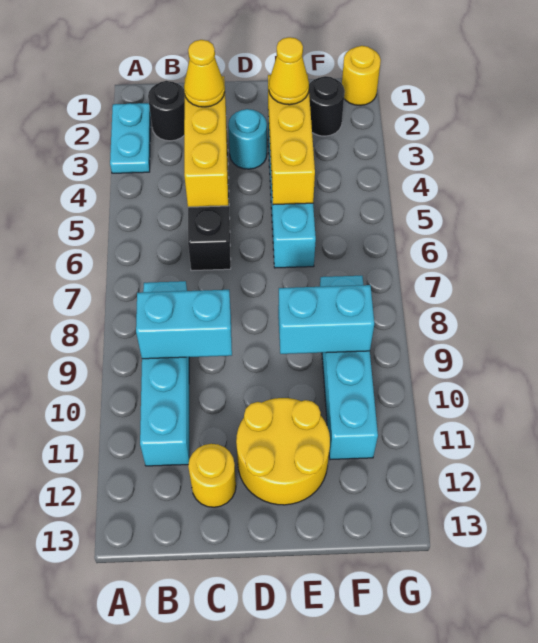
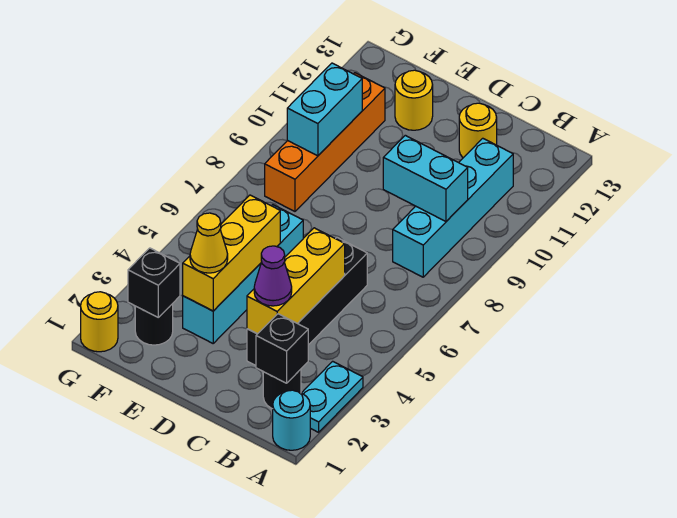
none -> black brick B2 level 2
yellow cone C3 level 3 -> purple cone C3 level 3
cyan round brick D3 level 1 -> cyan round brick A1 level 1
yellow round brick D11:E12 level 1 -> yellow round brick E12 level 1
cyan brick E9:F9 level 2 -> cyan brick F9:F10 level 2
none -> black brick F2 level 2
cyan brick F8:F11 level 1 -> orange brick F8:F11 level 1

